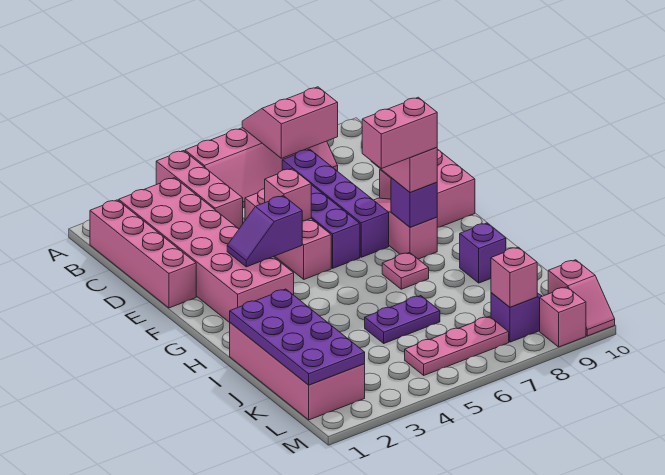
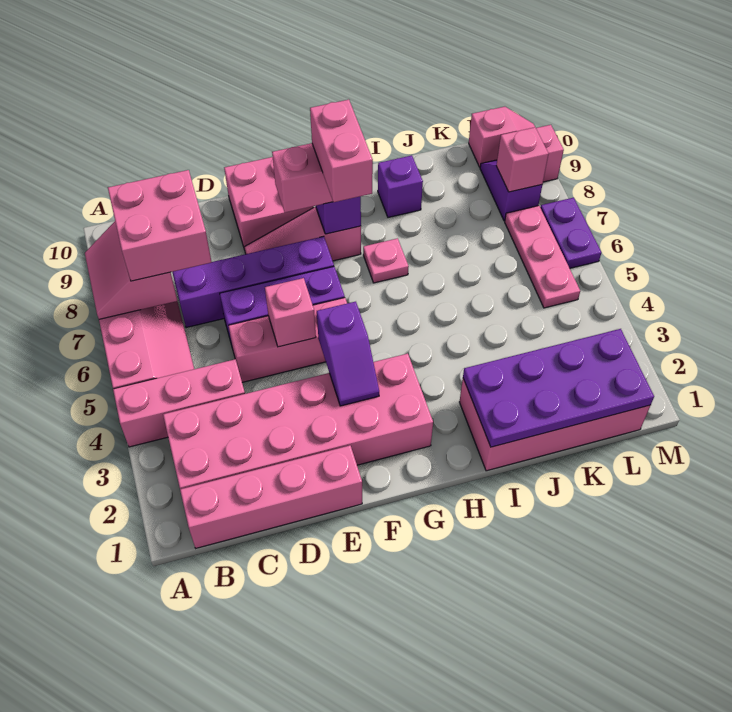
none -> pink brick B7:C8 level 3
purple plate J5:J6 level 1 -> purple plate M6:M7 level 1

